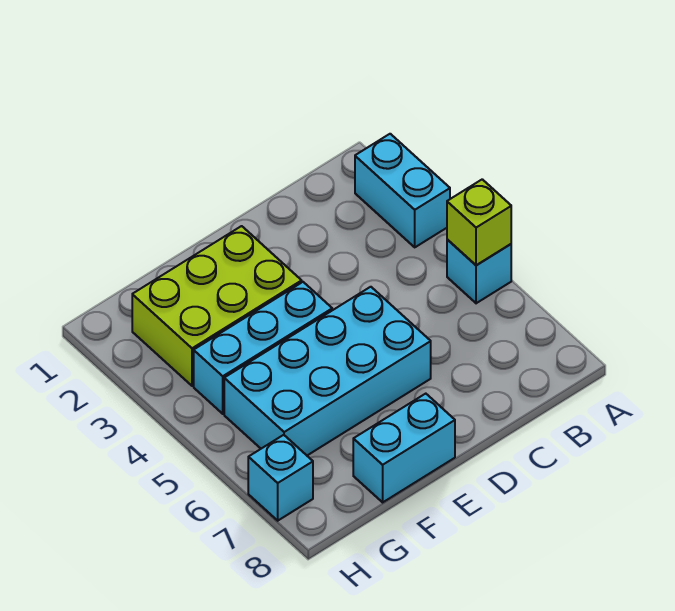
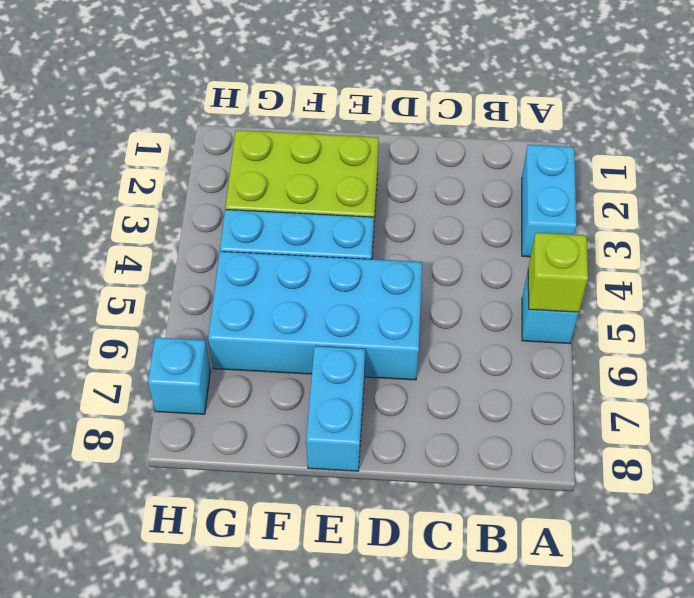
cyan brick E8:F8 level 1 -> cyan brick E7:E8 level 1

